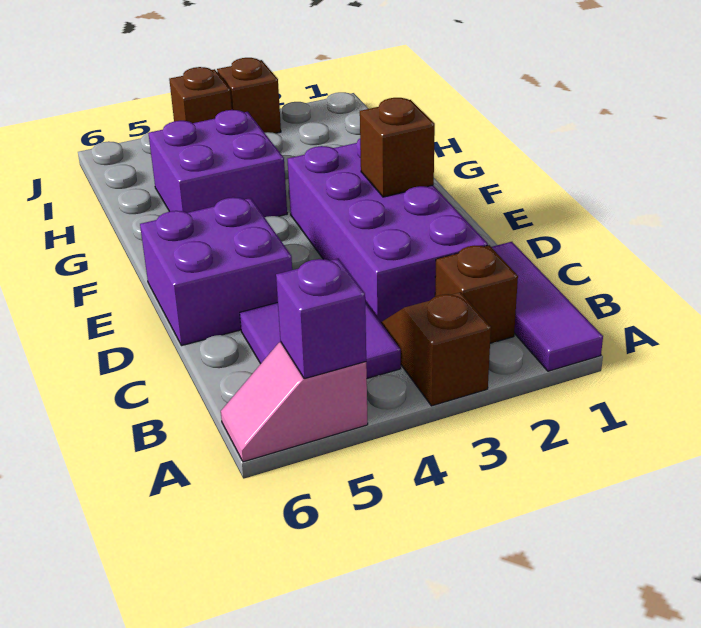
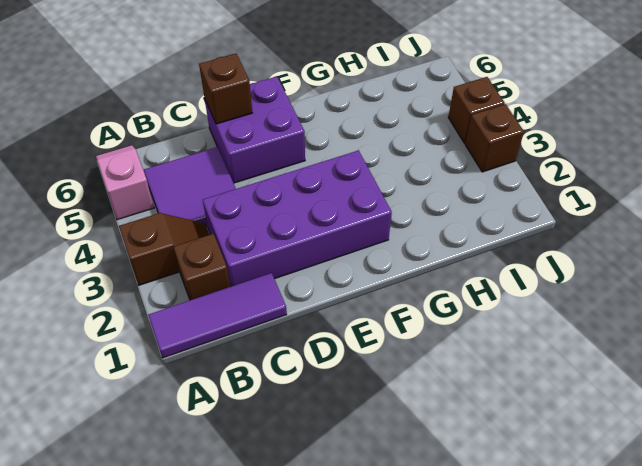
purple brick A5 level 2 -> none
brown brick E2 level 2 -> brown brick D6 level 2
purple brick G4:H5 level 1 -> none

